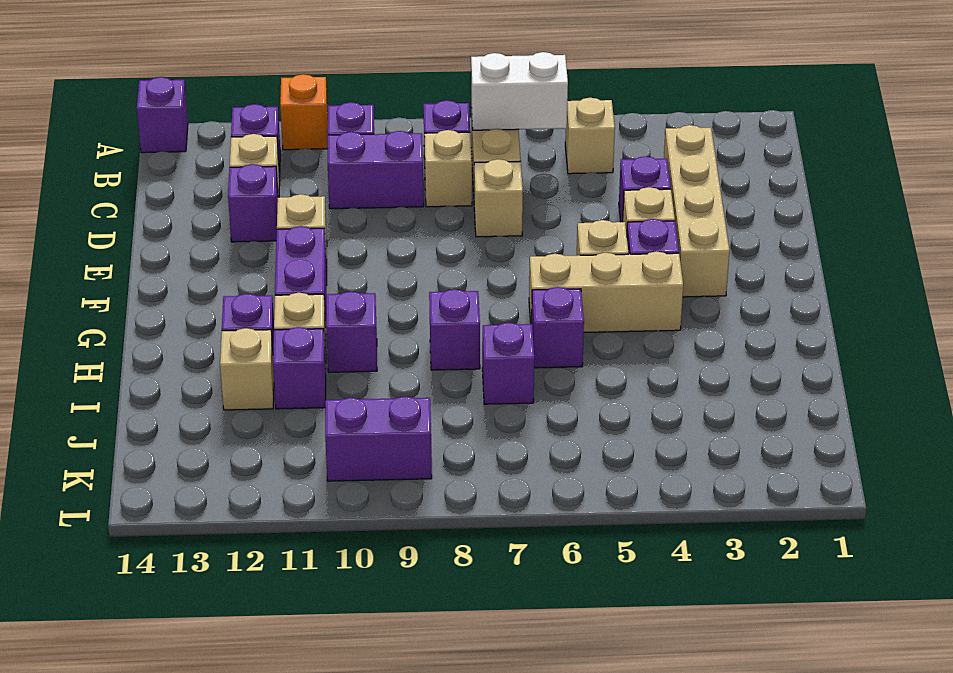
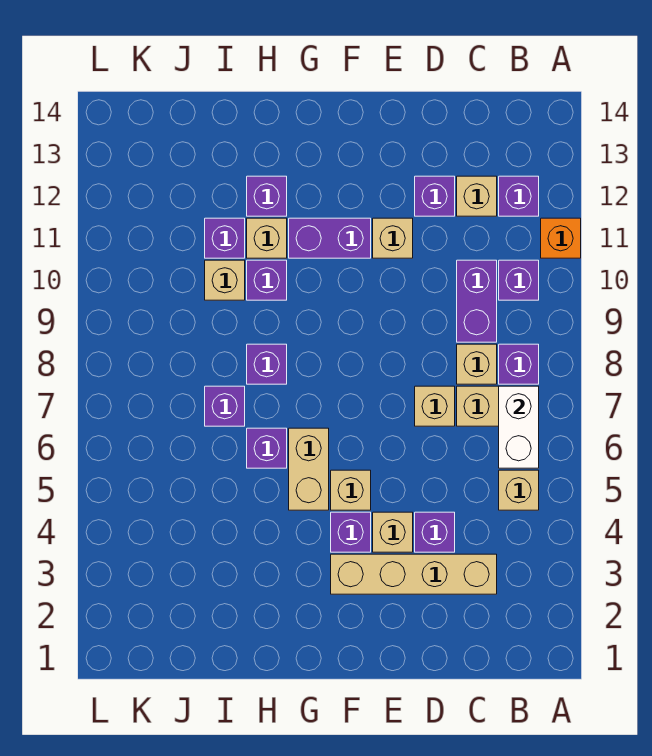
purple brick A14 level 1 -> none
tan brick G4:G6 level 1 -> tan brick G5:G6 level 1
tan brick I12 level 1 -> tan brick I10 level 1
purple brick K9:K10 level 1 -> none

